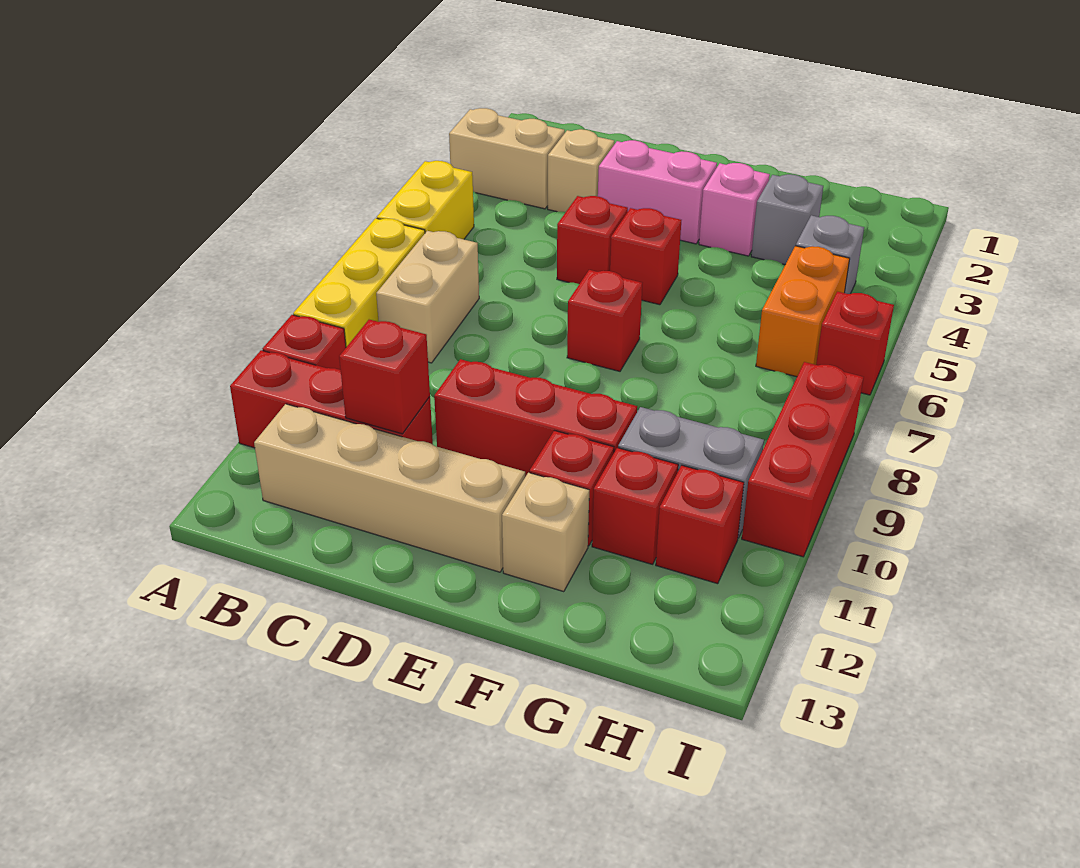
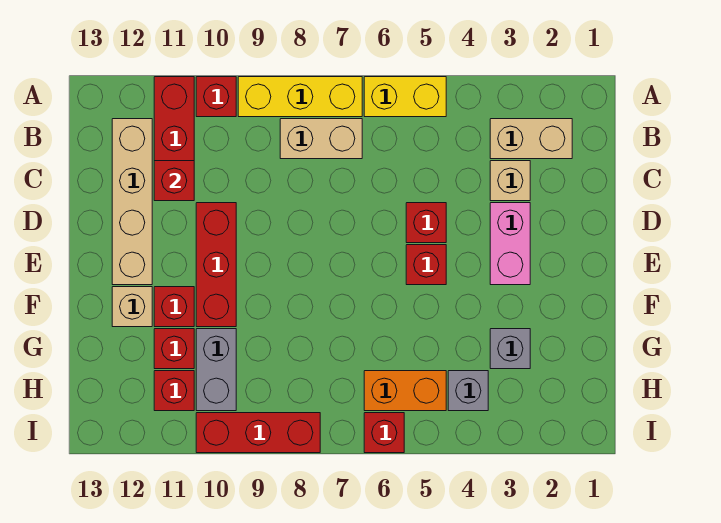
tan brick A3:B3 level 1 -> tan brick B2:B3 level 1
red brick E7 level 1 -> none
pink brick F3 level 1 -> none

